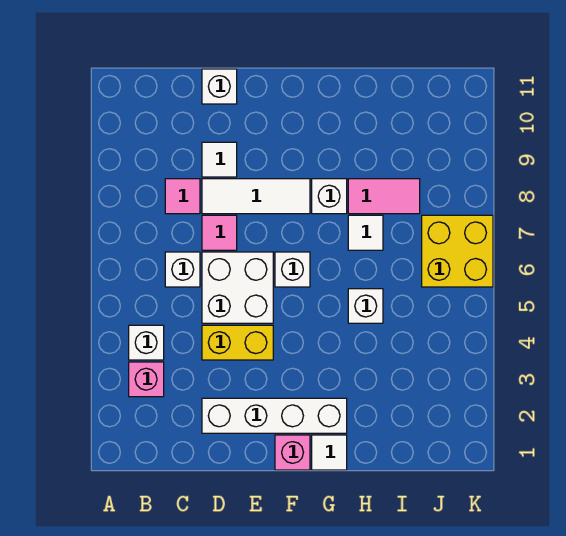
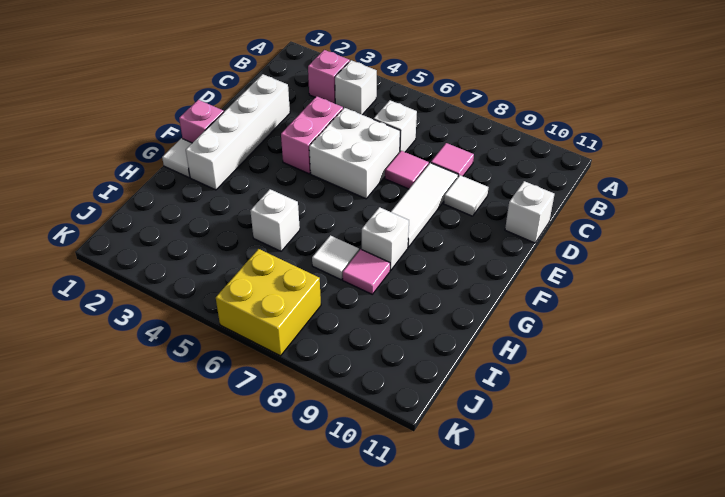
yellow brick D4:E4 level 1 -> pink brick D4:E4 level 1
white brick F6 level 1 -> none
pink tile H8:I8 level 1 -> pink tile H8 level 1

